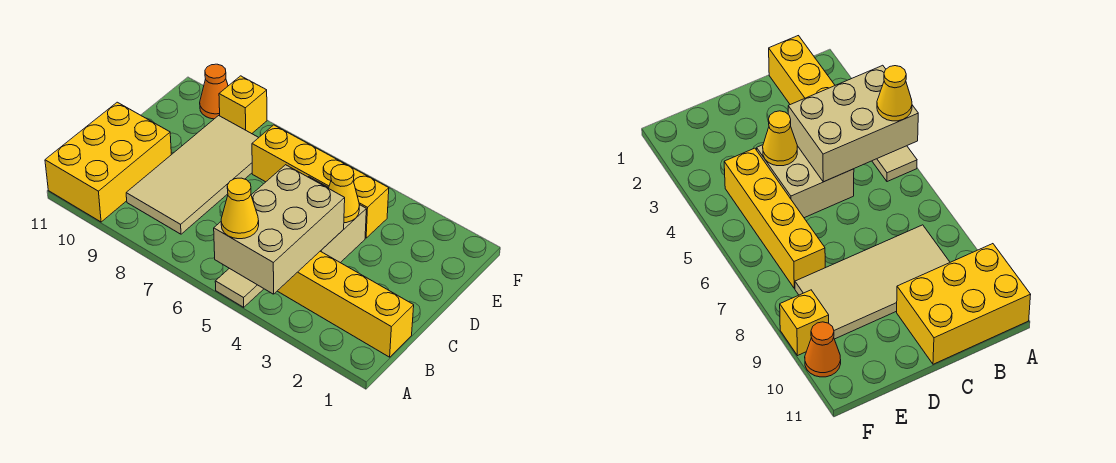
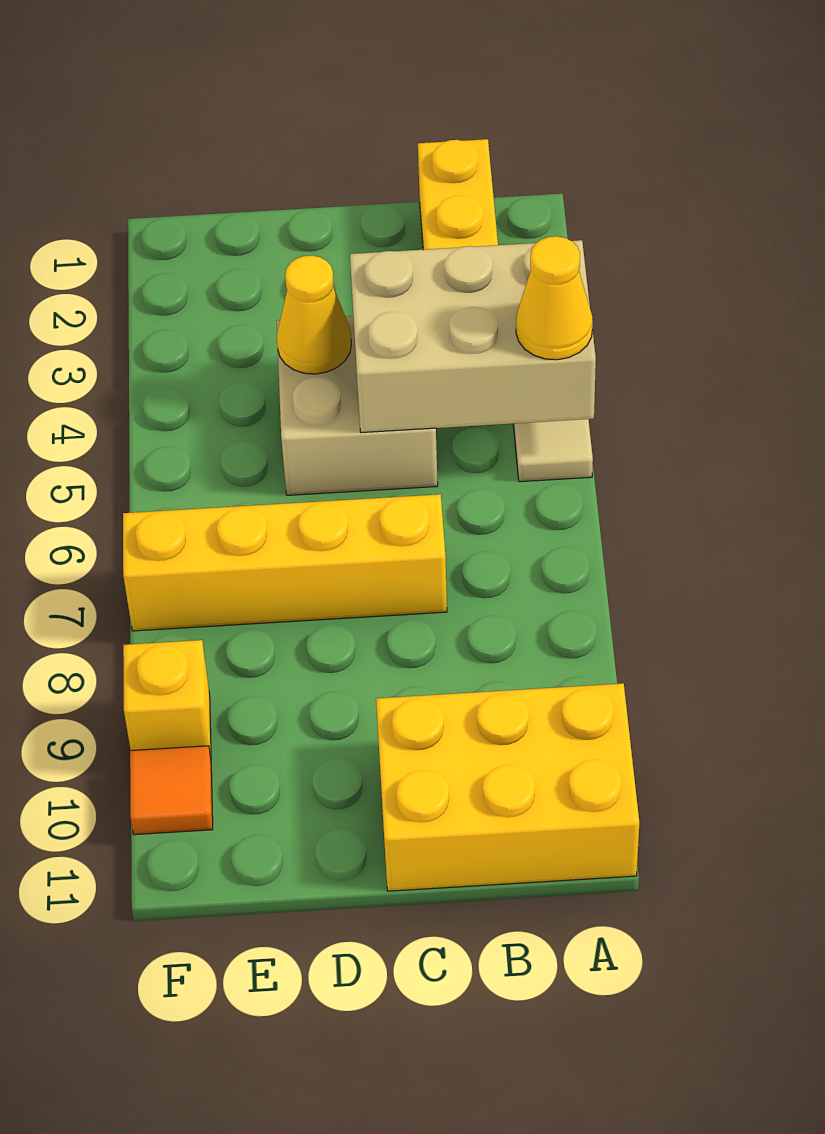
tan tile B8:E9 level 1 -> none
yellow brick E4:E7 level 1 -> yellow brick C7:F7 level 1
orange cone F10 level 1 -> orange tile F10 level 1

